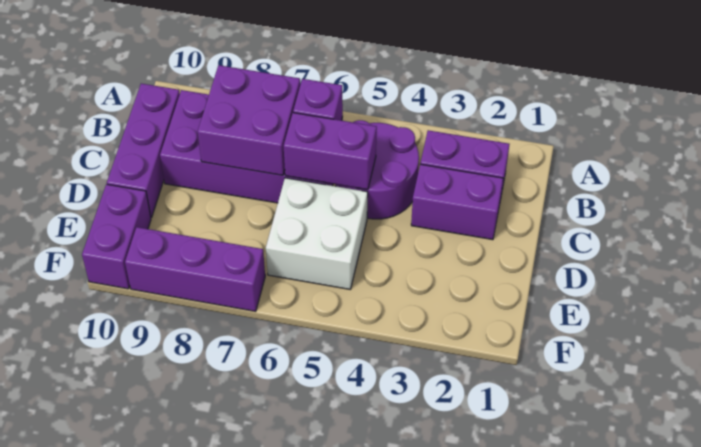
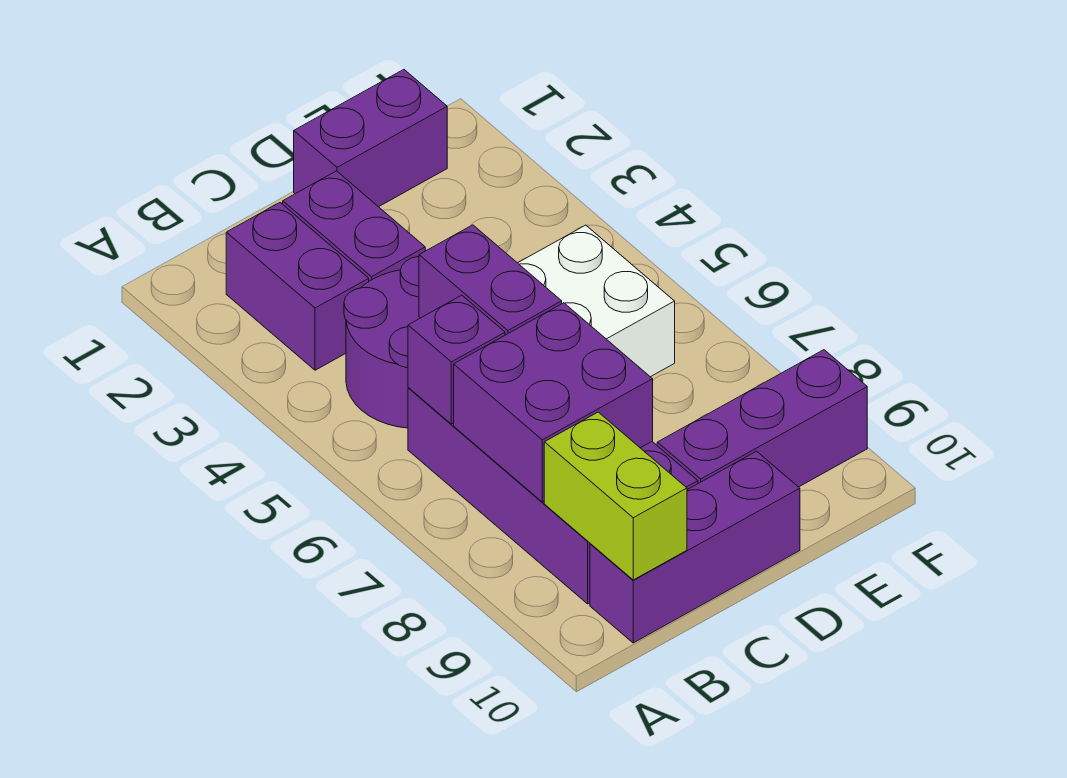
none -> lime brick B9:B10 level 2
purple brick E10:F10 level 1 -> purple brick D1:E1 level 1
purple brick F7:F9 level 1 -> purple brick D9:F9 level 1

